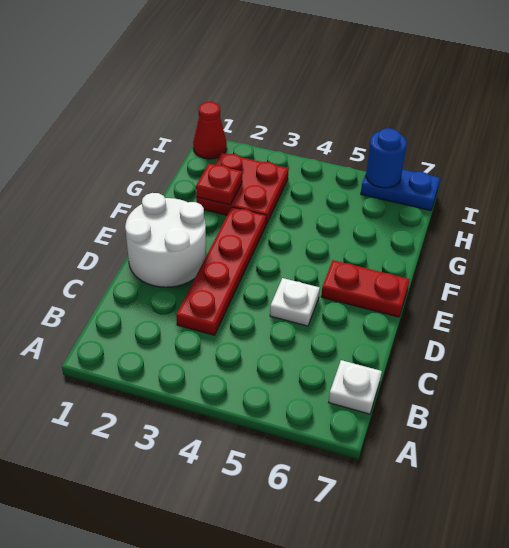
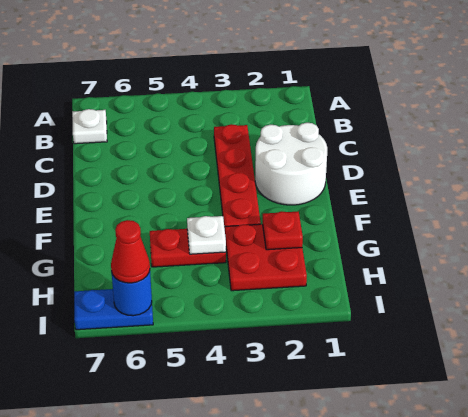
white plate D5 level 1 -> white plate G4 level 2
red plate E6:E7 level 1 -> red plate G4:G5 level 1
red cone I1 level 1 -> red cone I6 level 3

